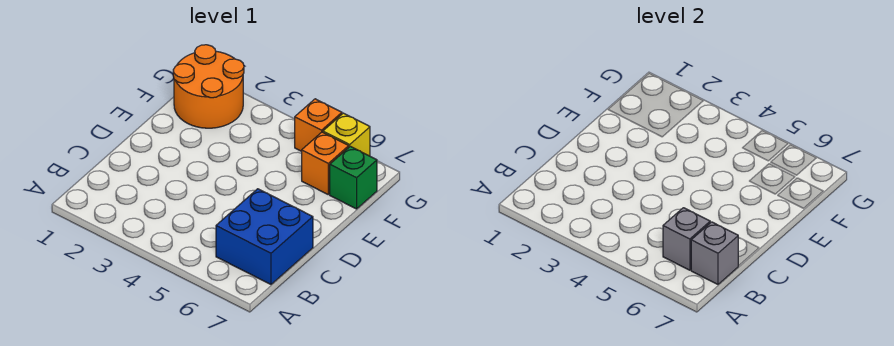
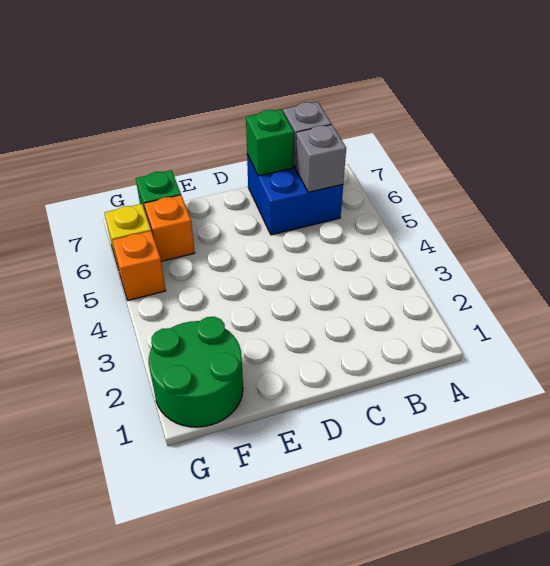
none -> green brick C7 level 2
orange round brick F1:G2 level 1 -> green round brick F1:G2 level 1

